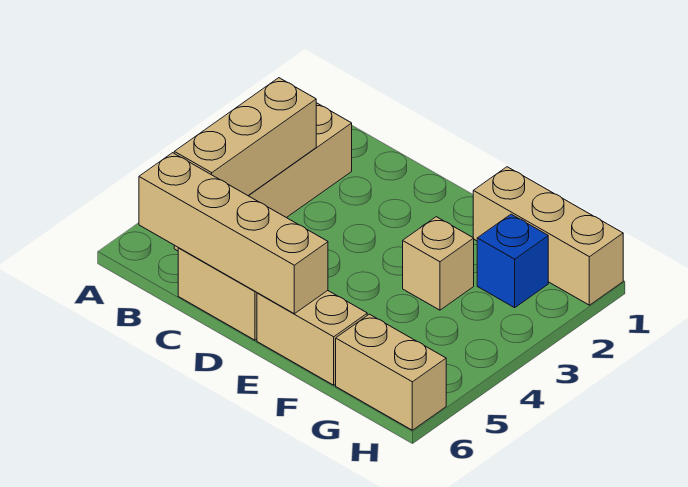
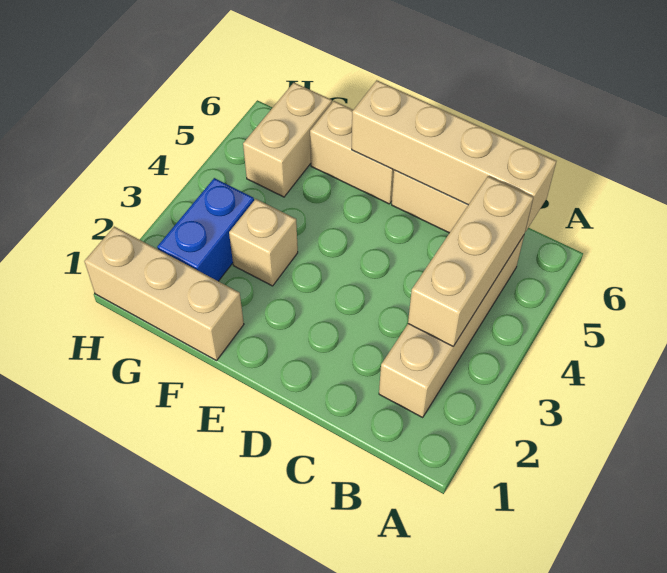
blue brick G2 level 1 -> blue brick G2:G3 level 1
tan brick G6:H6 level 1 -> tan brick G5:G6 level 1

